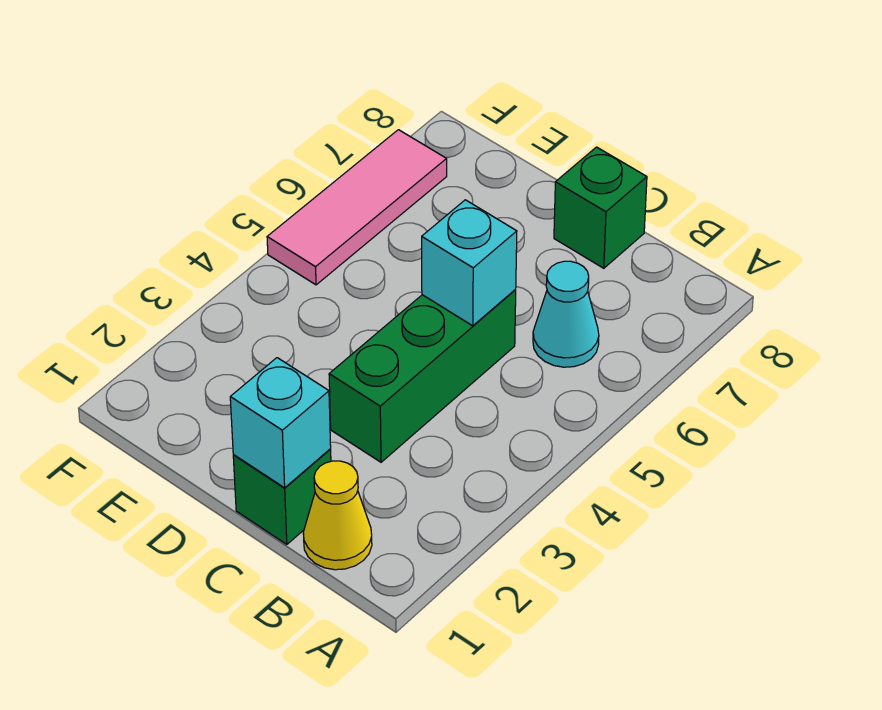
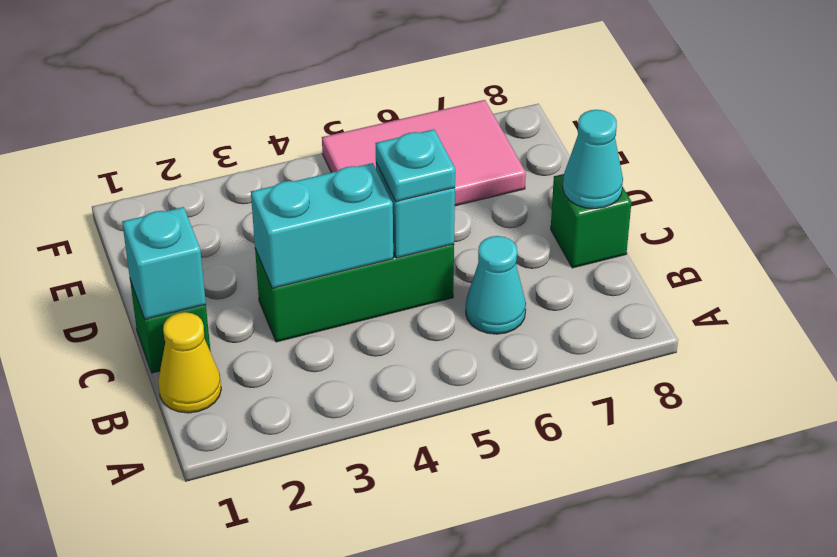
none -> cyan brick C3:C4 level 2
none -> cyan plate C5 level 3
none -> cyan cone C8 level 2
pink tile F5:F7 level 1 -> pink tile E5:F7 level 1

